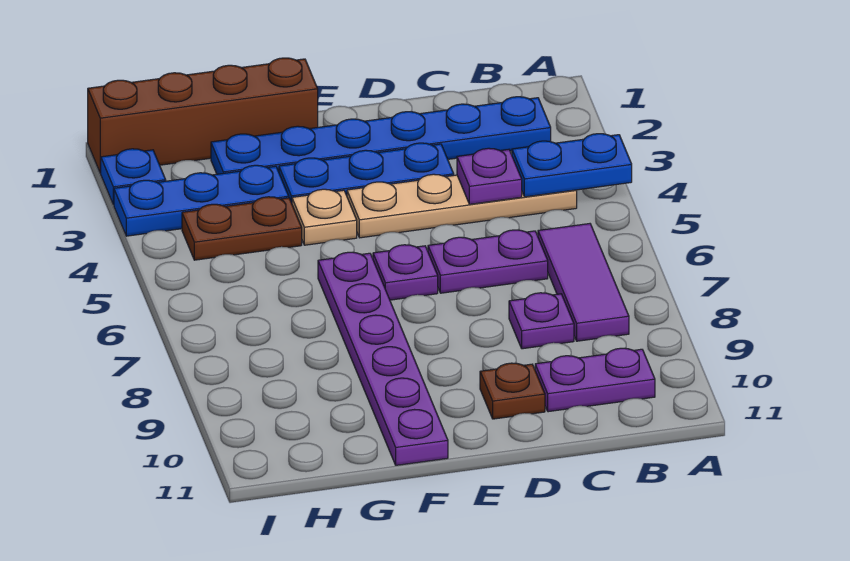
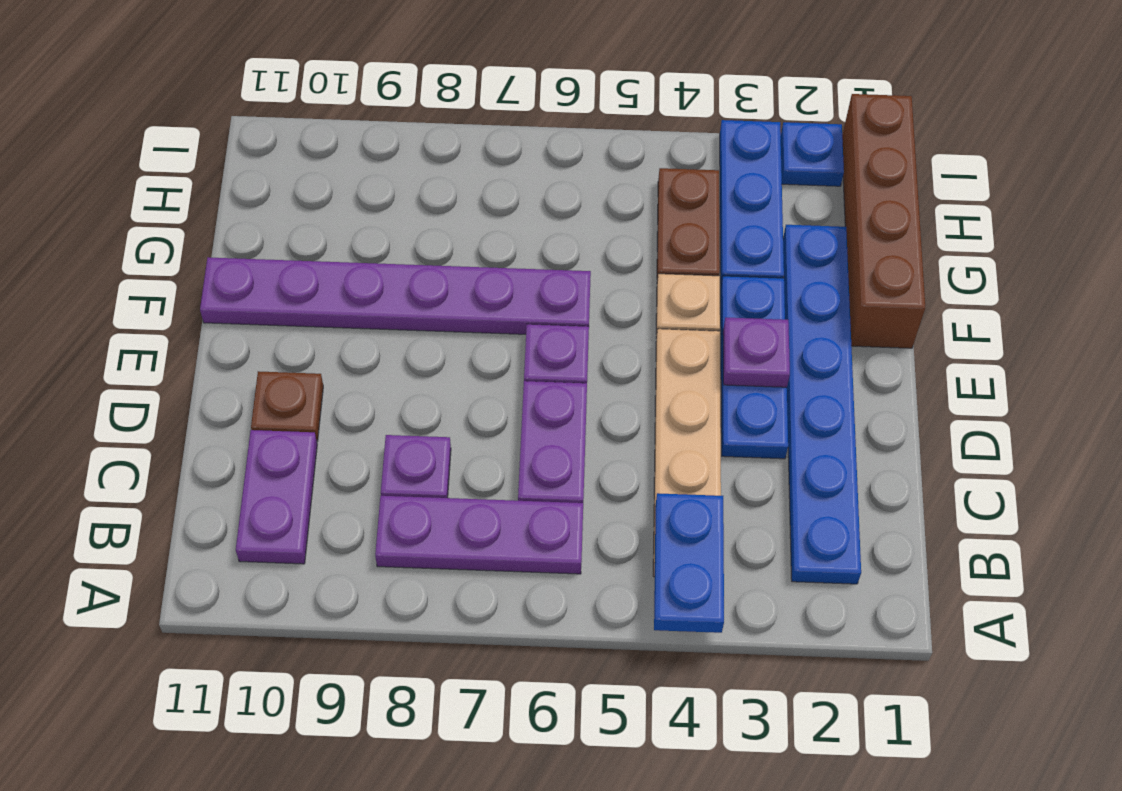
purple tile B6:B8 level 1 -> purple plate B6:B8 level 1
purple plate C4 level 2 -> purple plate E3 level 2

